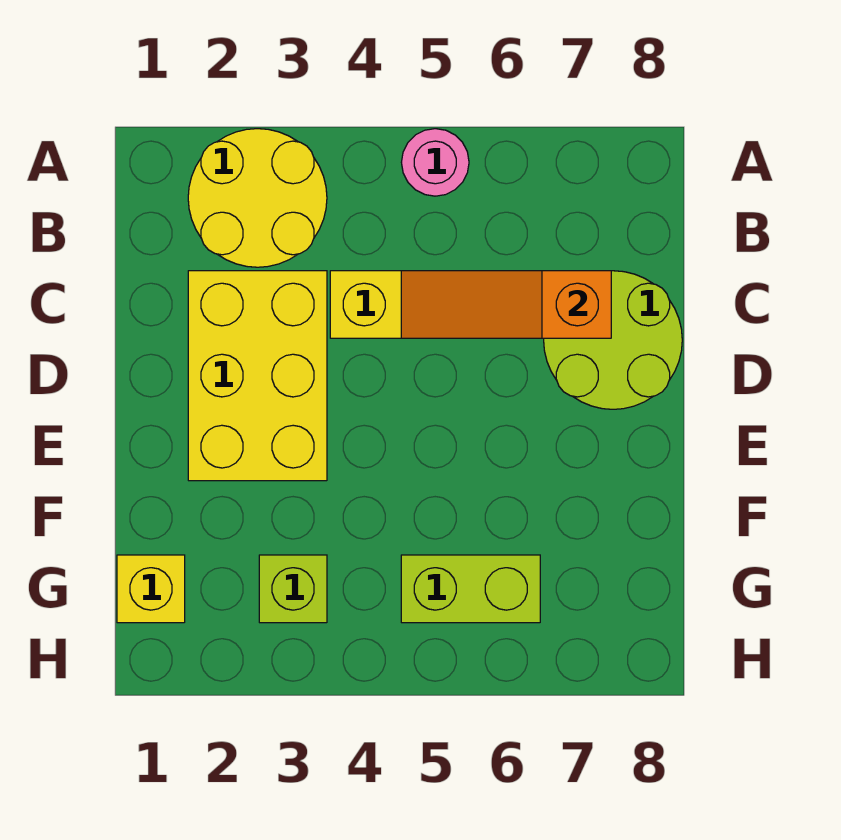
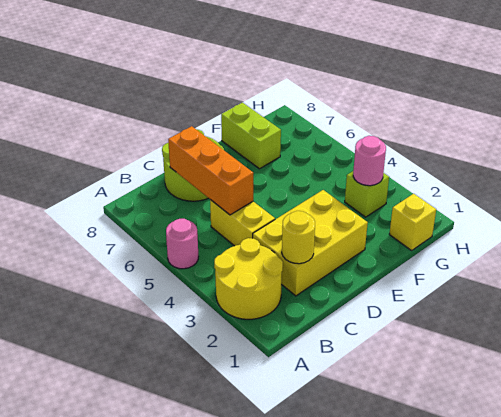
none -> yellow round brick C2 level 2
orange slope C5:C7 level 2 top 7 -> orange brick C5:C7 level 2
none -> pink round brick G3 level 2
lime brick G5:G6 level 1 -> lime brick F7:F8 level 1

